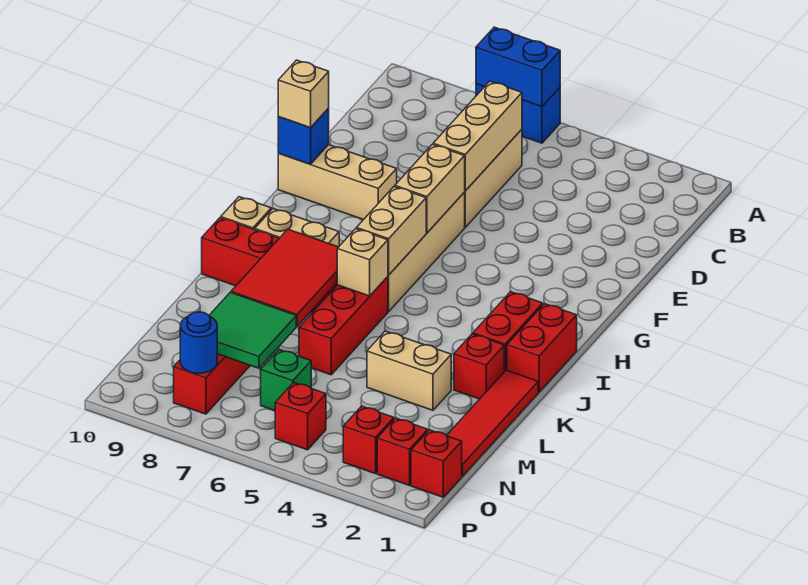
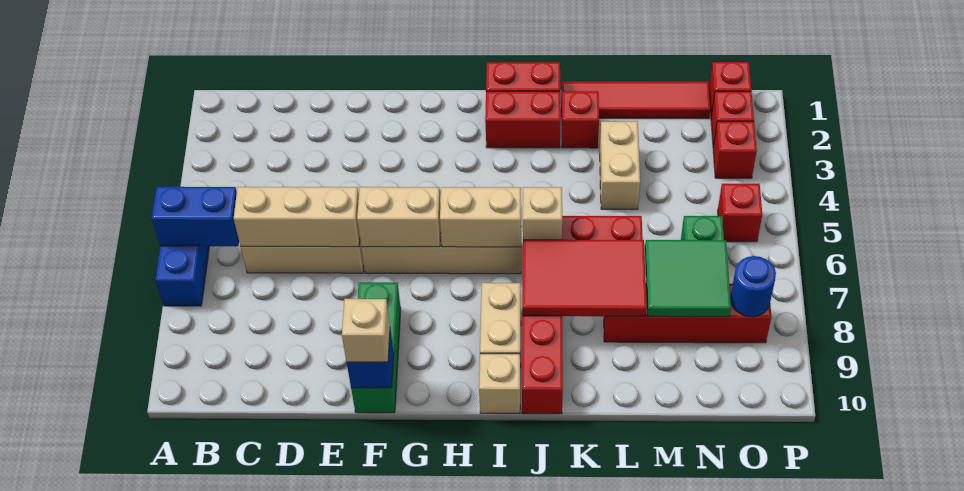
blue brick A6:A7 level 2 -> blue brick A6:B6 level 2
tan brick F8:F10 level 1 -> green brick F8:F10 level 1

